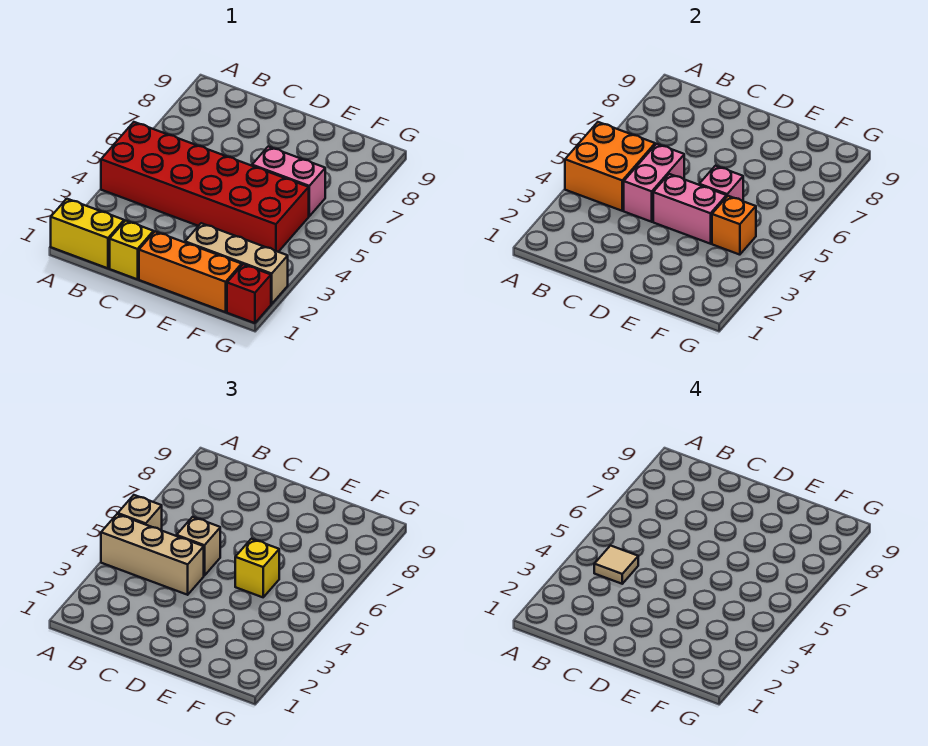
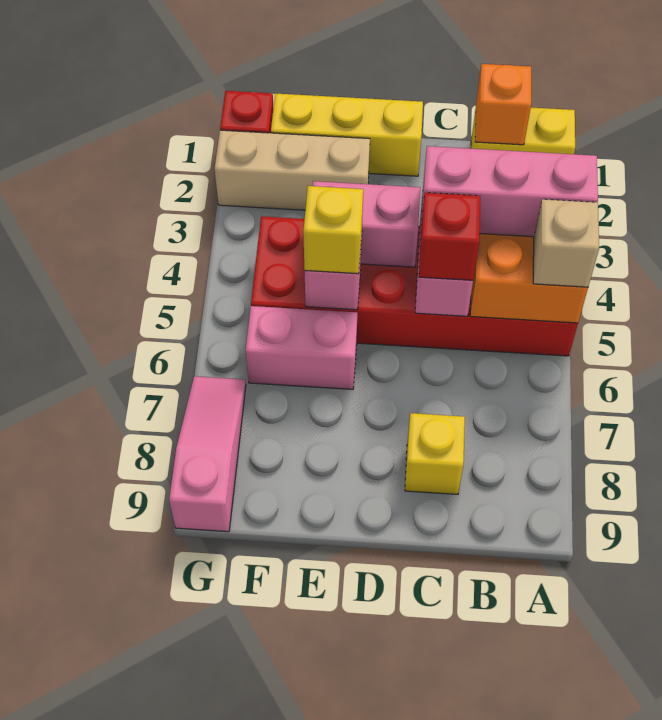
tan brick A4:C4 level 3 -> pink brick A4:C4 level 3
tan tile B4 level 4 -> none
yellow brick C1 level 1 -> yellow brick C8 level 1
tan brick C5 level 3 -> red brick C5 level 3
orange brick D1:F1 level 1 -> yellow brick D1:F1 level 1
orange brick F4 level 2 -> orange brick B1 level 2
none -> pink slope G7:G9 level 1 top 9

